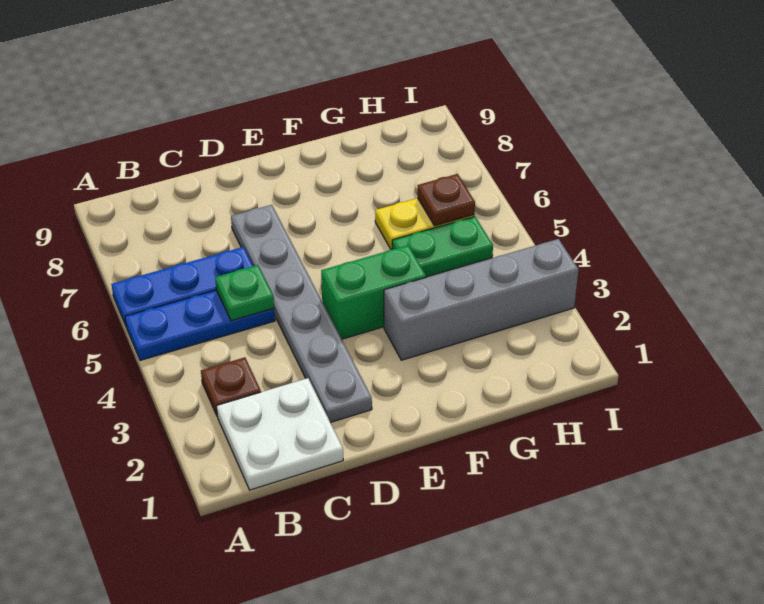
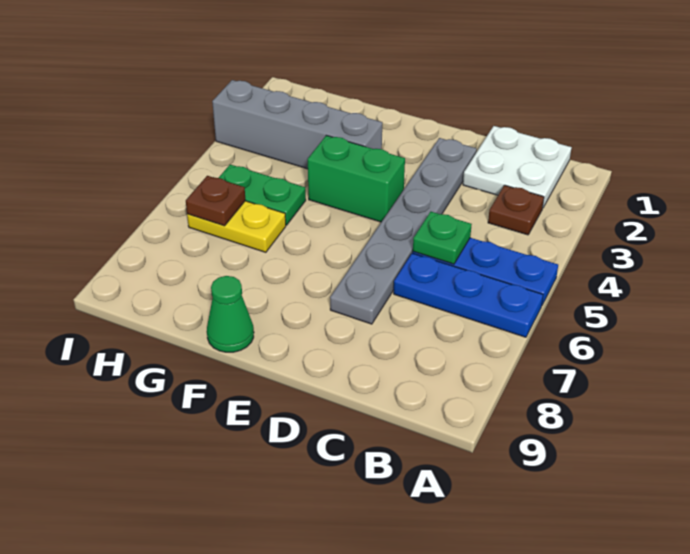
none -> green cone F9 level 1

